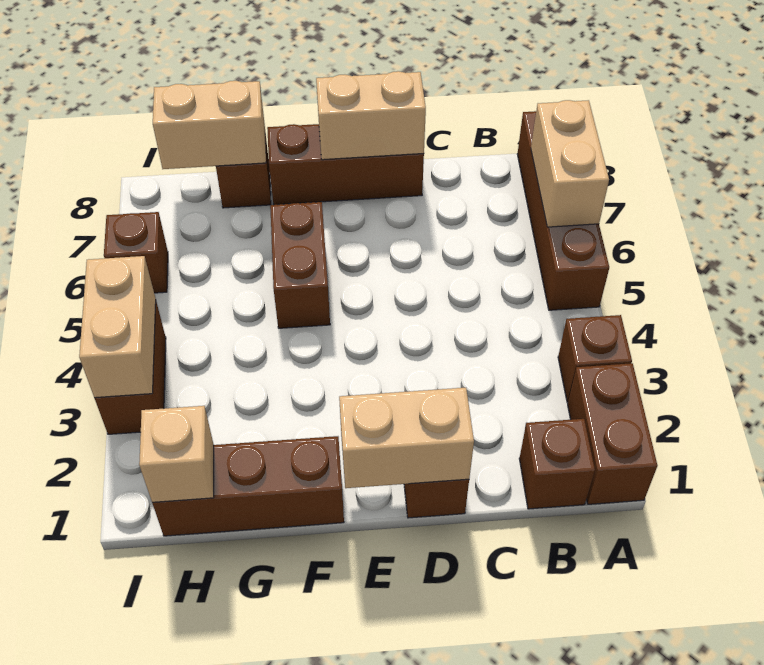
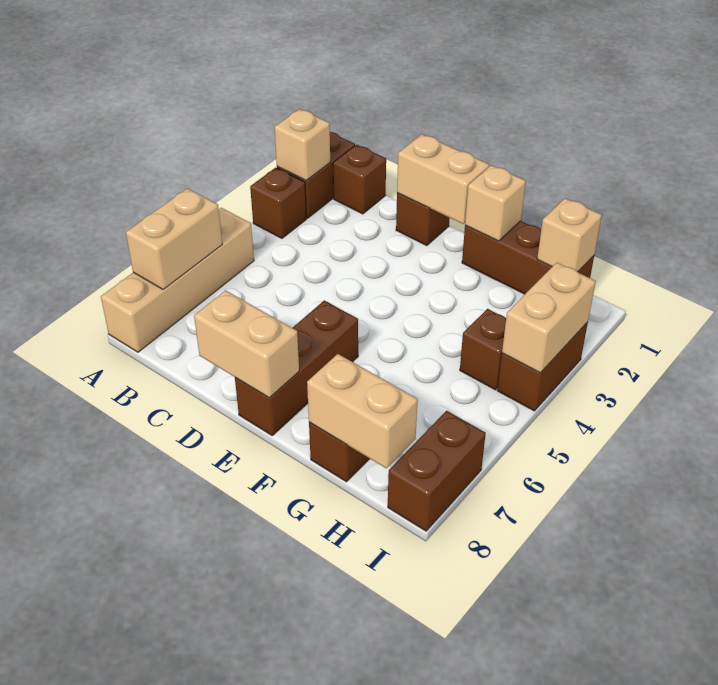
none -> tan brick A2 level 2
brown brick A5:A8 level 1 -> tan brick A5:A8 level 1
brown brick D8:F8 level 1 -> brown brick E6:E8 level 1
none -> tan brick F1 level 2
brown brick F5:F6 level 1 -> brown brick I7:I8 level 1
brown brick I6 level 1 -> brown brick H4 level 1

